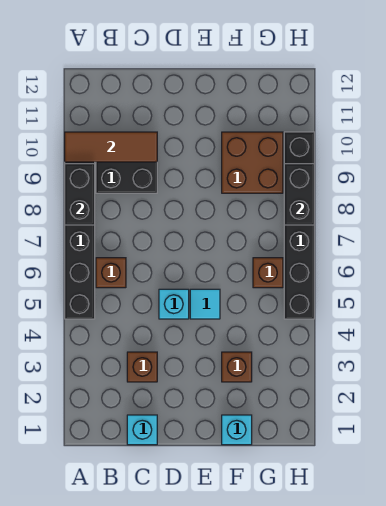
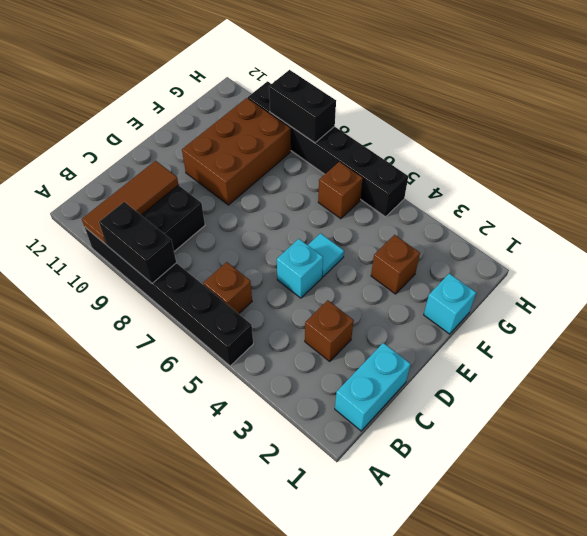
cyan brick C1 level 1 -> cyan brick B1:C1 level 1
brown brick F9:G10 level 1 -> brown brick E9:G10 level 1

